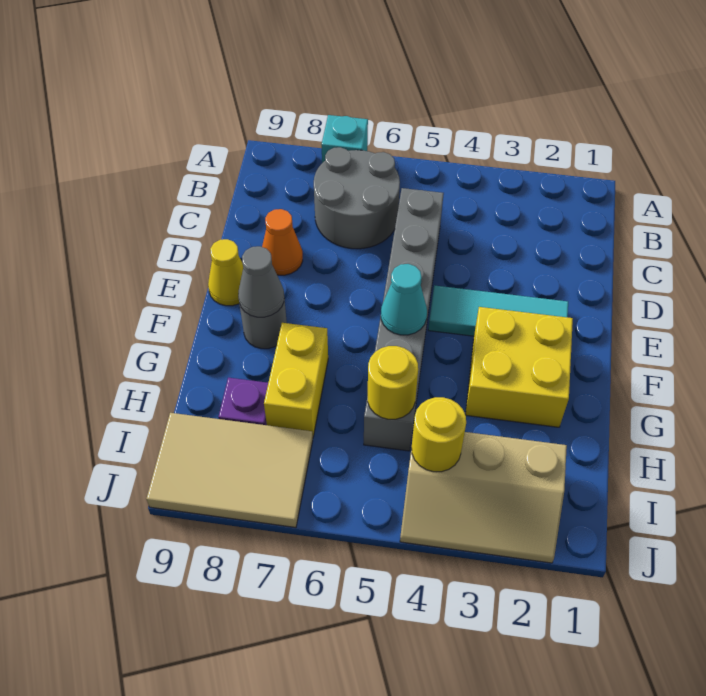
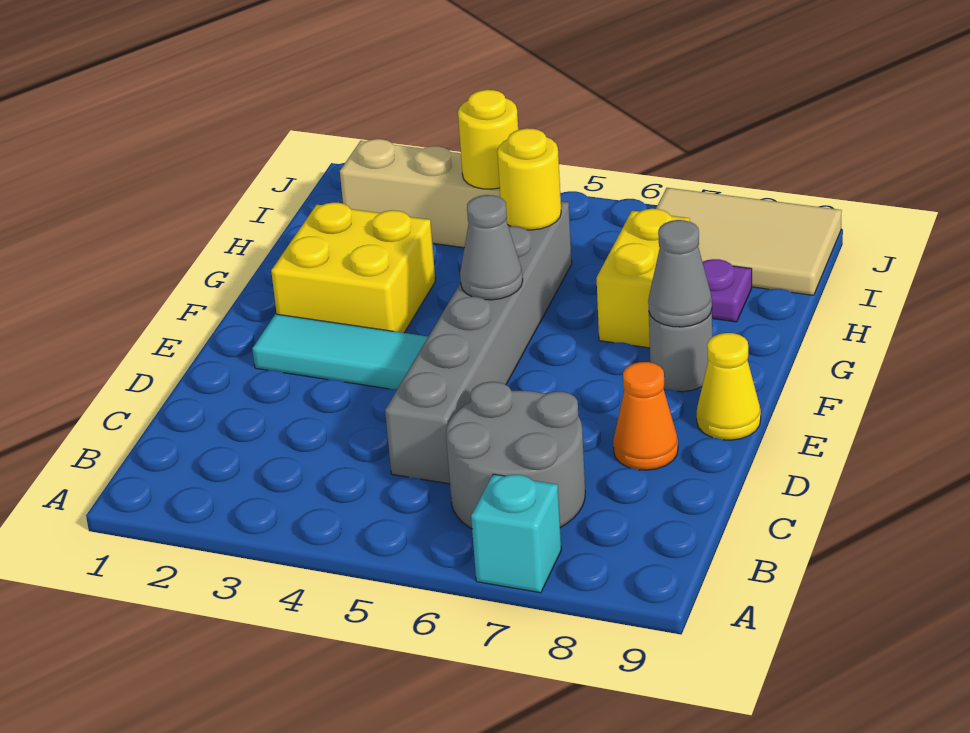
cyan cone F5 level 2 -> grey cone F5 level 2

